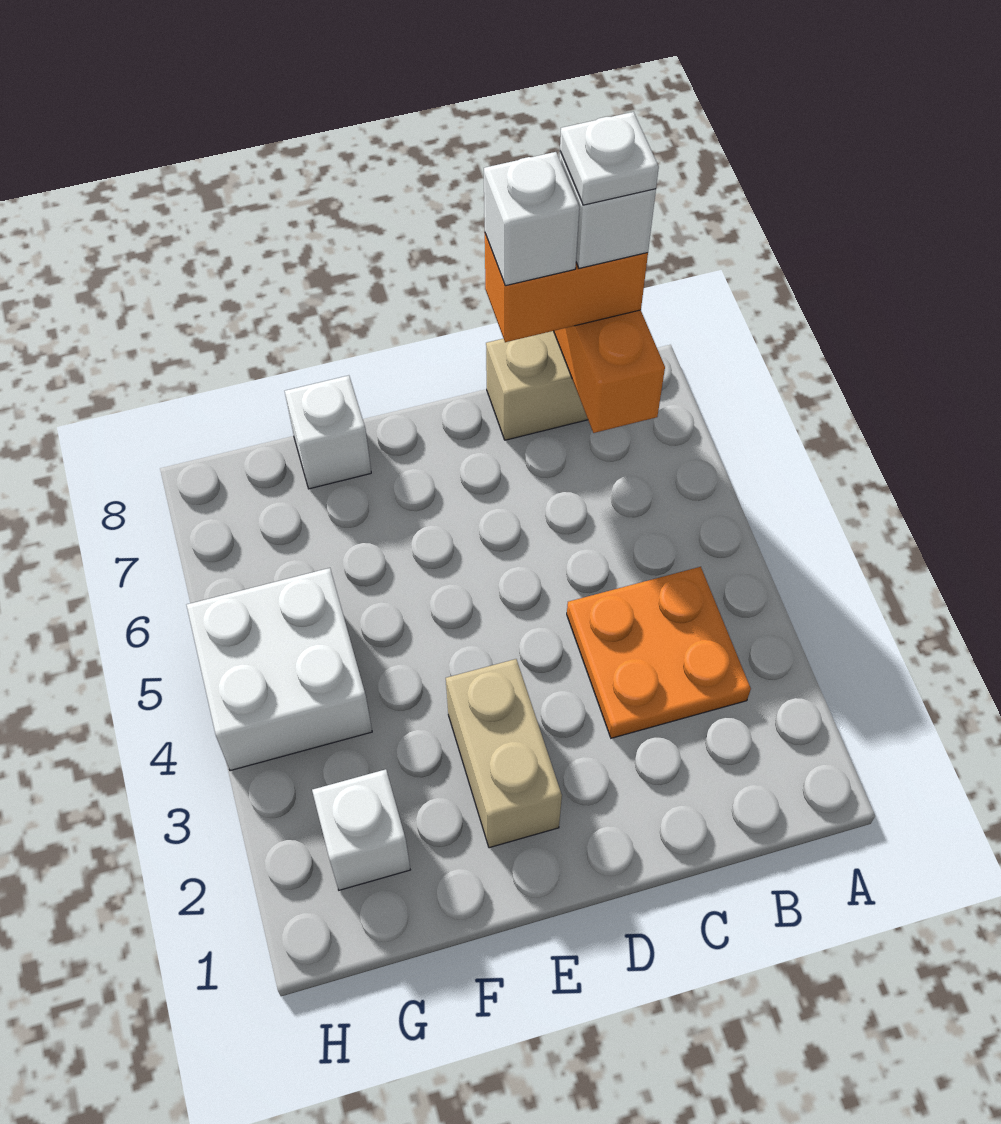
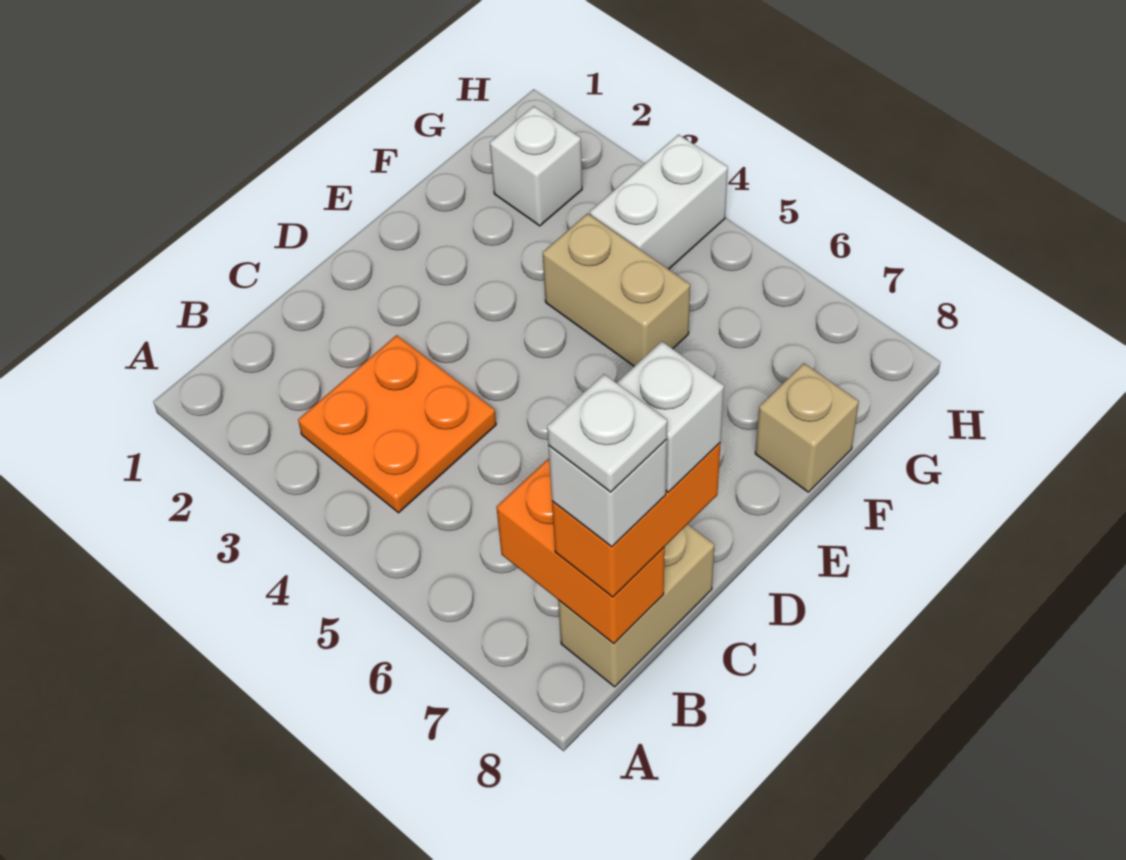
tan brick E2:E3 level 1 -> tan brick F4:F5 level 1
white brick F8 level 1 -> tan brick F8 level 1
white brick G4:H5 level 1 -> white brick G4:H4 level 1

